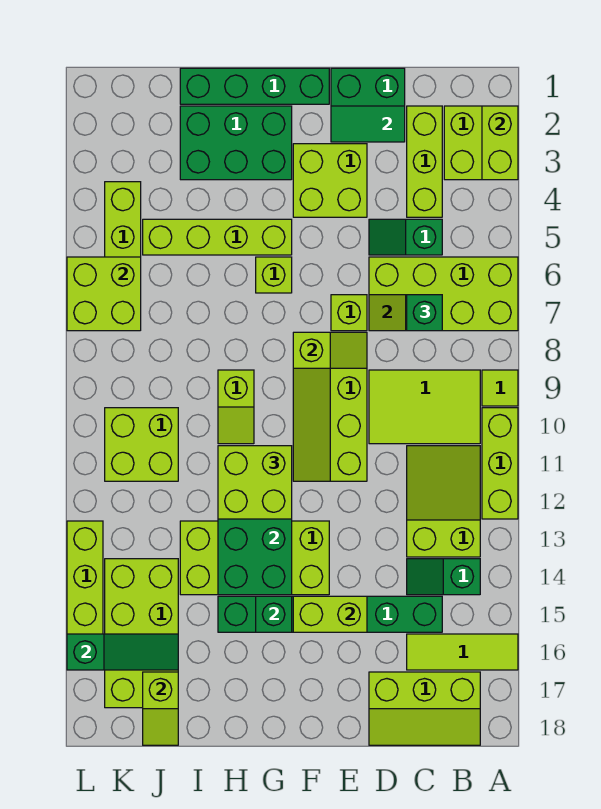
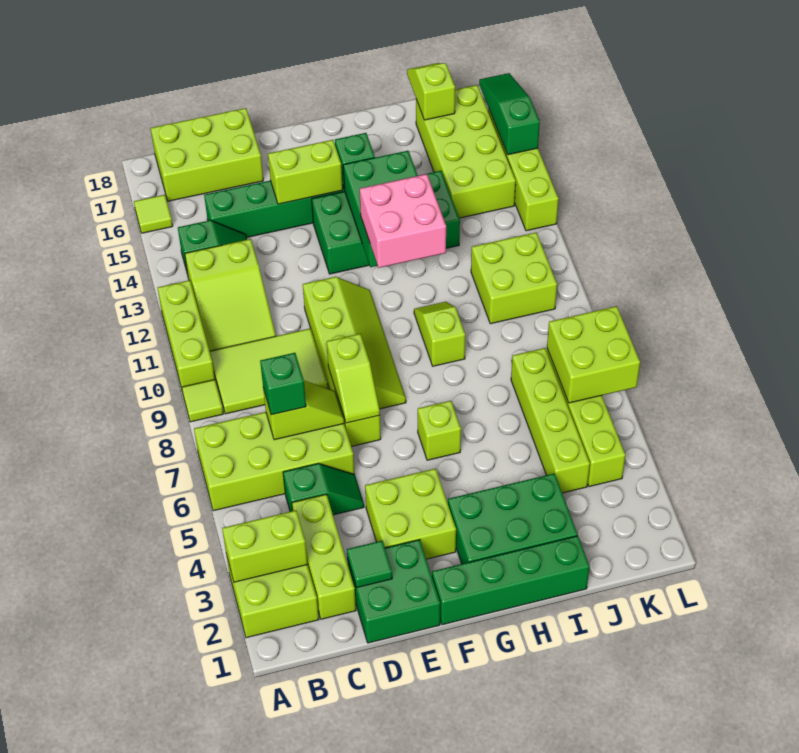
lime brick A2:A3 level 2 -> lime brick A3:B3 level 2
lime tile A16:C16 level 1 -> lime tile A16 level 1
lime slope B17:D18 level 1 top 17 -> lime brick B17:D18 level 1
green tile D2:E2 level 2 -> green tile D2 level 2
lime slope E8:F8 level 2 top F -> lime slope E7:E8 level 2 top 8
lime brick F13:I14 level 1 -> green brick F13:I14 level 1
lime brick G5:J5 level 1 -> lime brick J4:J7 level 1
lime brick G11:H12 level 3 -> pink brick G11:H12 level 3
green slope J16:L16 level 2 top L -> green slope L15:L17 level 2 top 15

